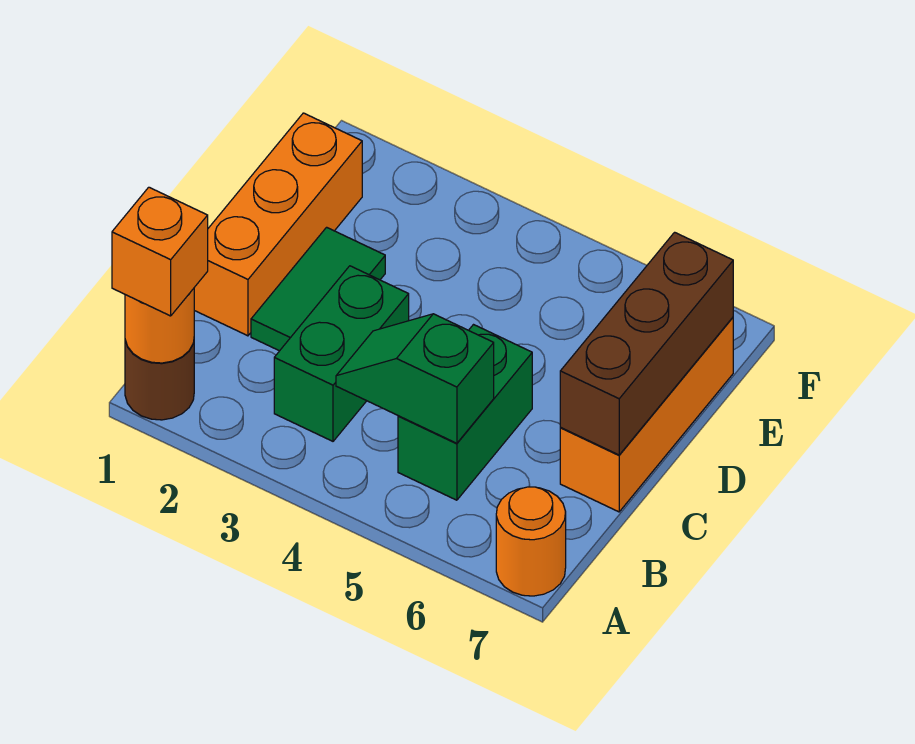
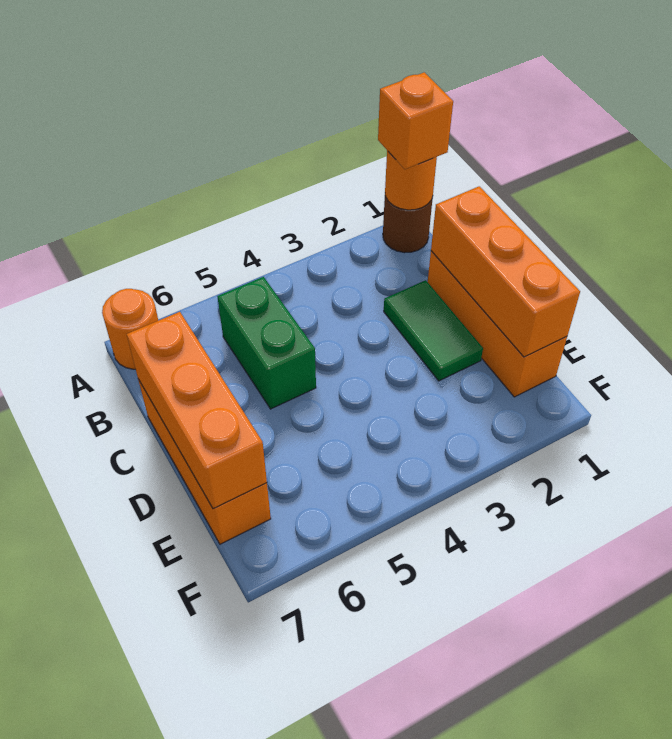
green brick B3:C3 level 1 -> none
green slope B4:B5 level 2 top 5 -> none
none -> orange brick C1:E1 level 2
brown brick C7:E7 level 2 -> orange brick C7:E7 level 2

